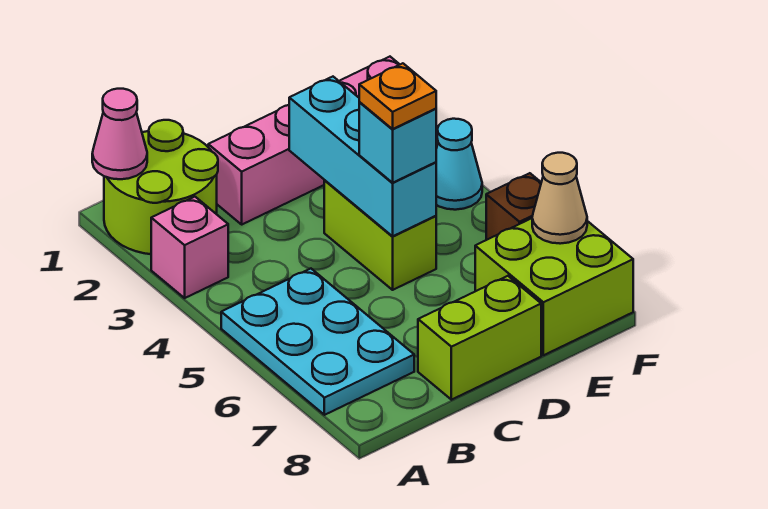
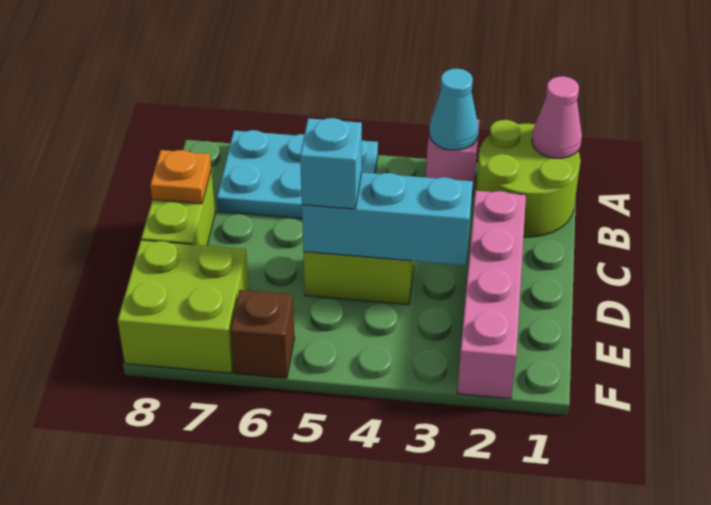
orange plate D5 level 4 -> orange plate C8 level 2
cyan cone F4 level 1 -> cyan cone A3 level 2
tan cone F7 level 2 -> none

